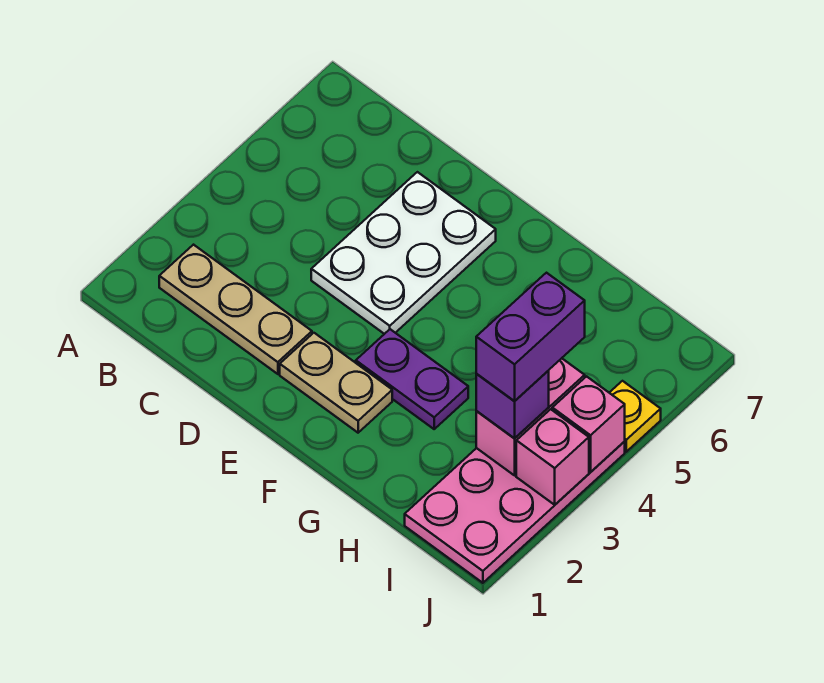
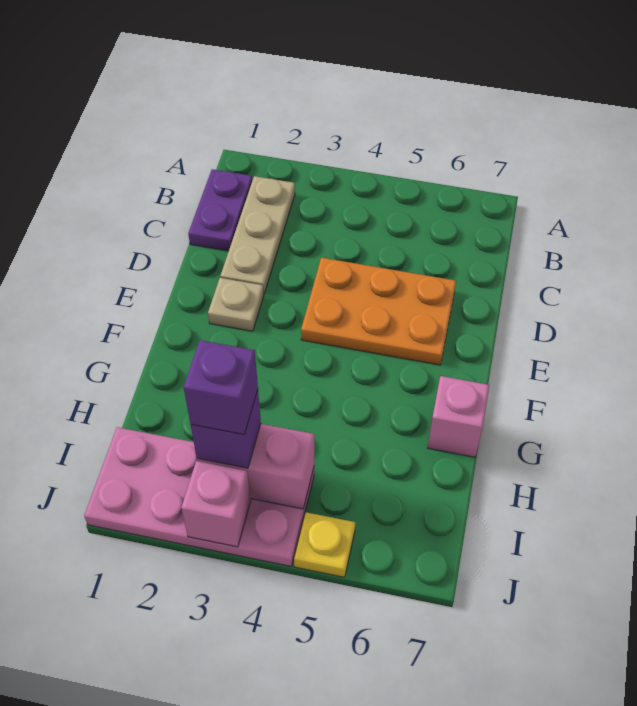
white plate D4:E6 level 1 -> orange plate D4:E6 level 1
tan plate E2:F2 level 1 -> tan plate E2 level 1
purple plate F3:G3 level 1 -> purple plate B1:C1 level 1
purple brick I3:I4 level 4 -> purple brick I3 level 4
pink brick J4 level 2 -> pink brick G7 level 1

